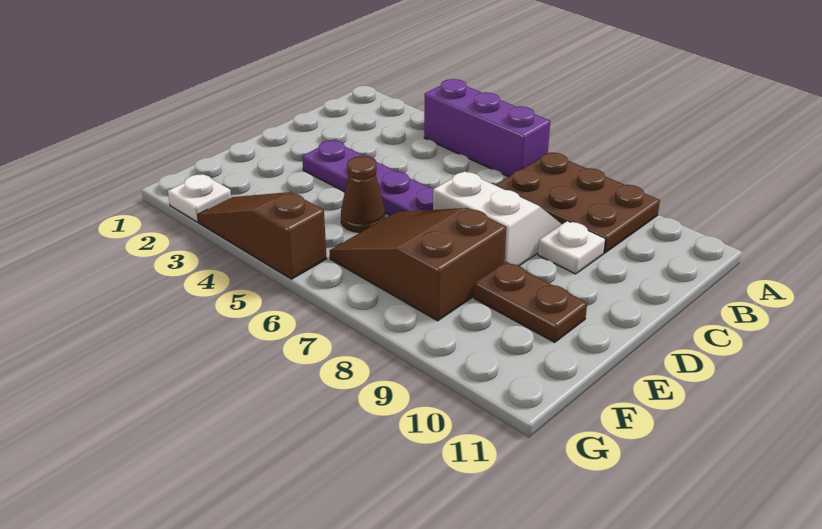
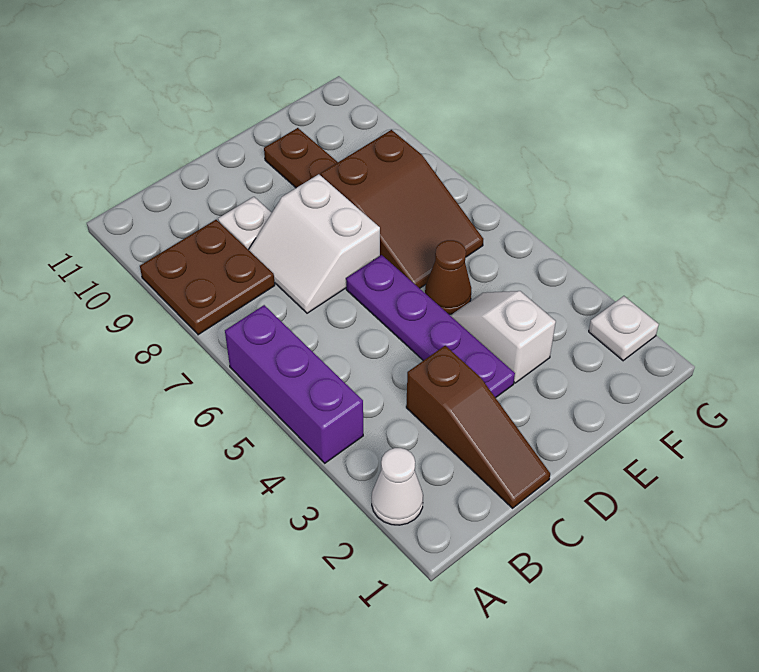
none -> white cone A2 level 1
brown plate A7:B9 level 1 -> brown plate A8:B9 level 1
none -> white slope E3:E4 level 1 top 3
brown slope G3:G5 level 1 top 5 -> brown slope C1:C3 level 1 top 3

